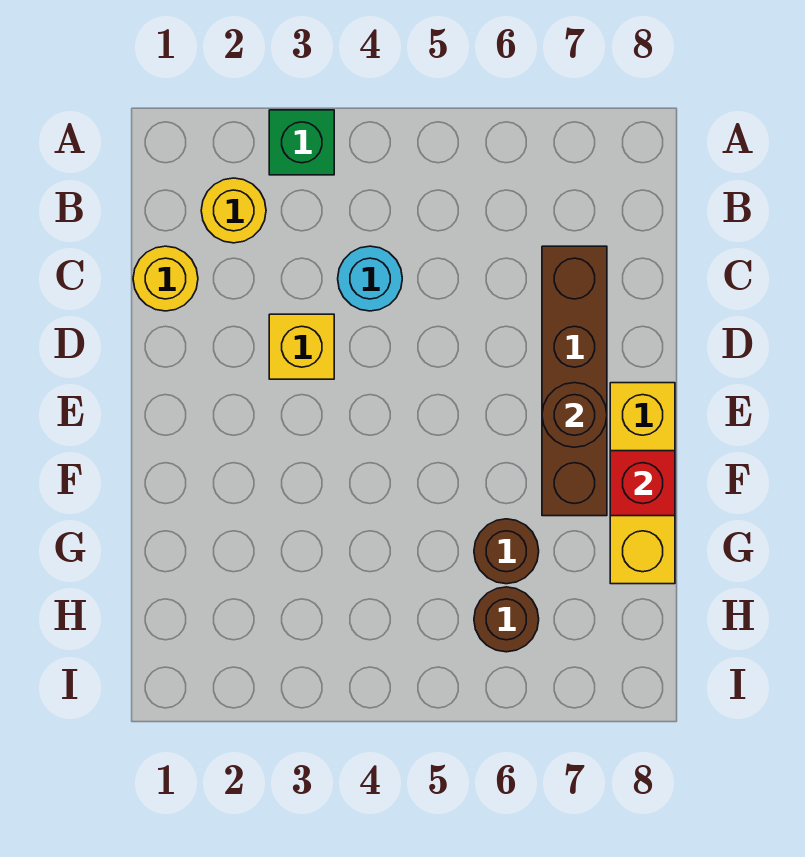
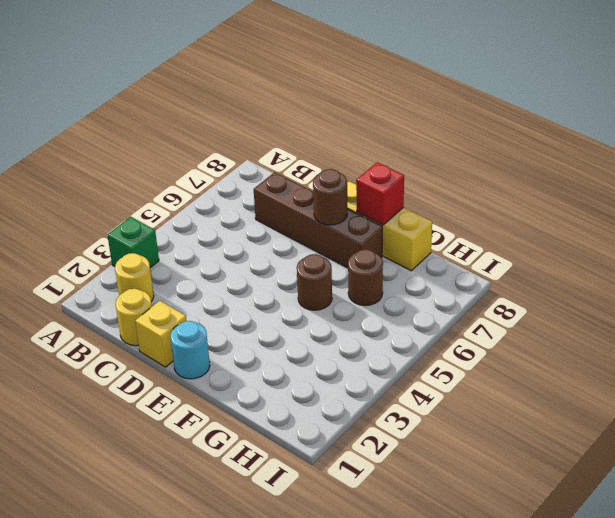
cyan round brick C4 level 1 -> cyan round brick E1 level 1
yellow brick D3 level 1 -> yellow brick D1 level 1
brown round brick H6 level 1 -> brown round brick F5 level 1

